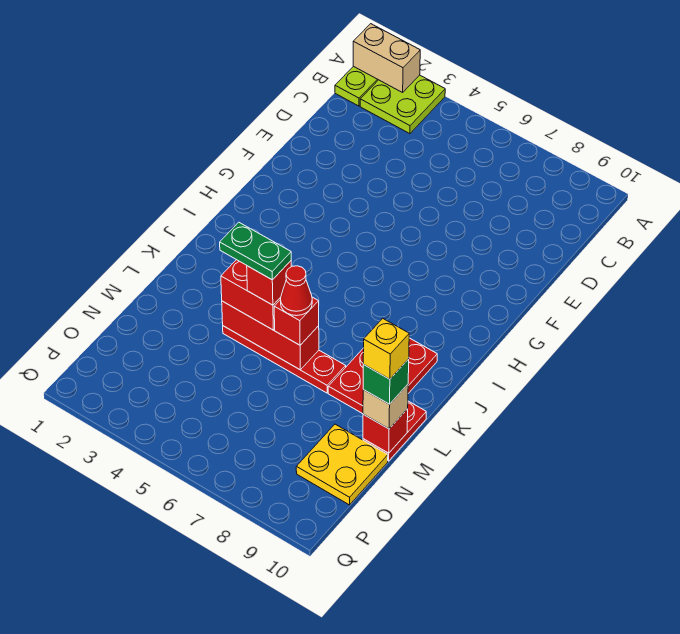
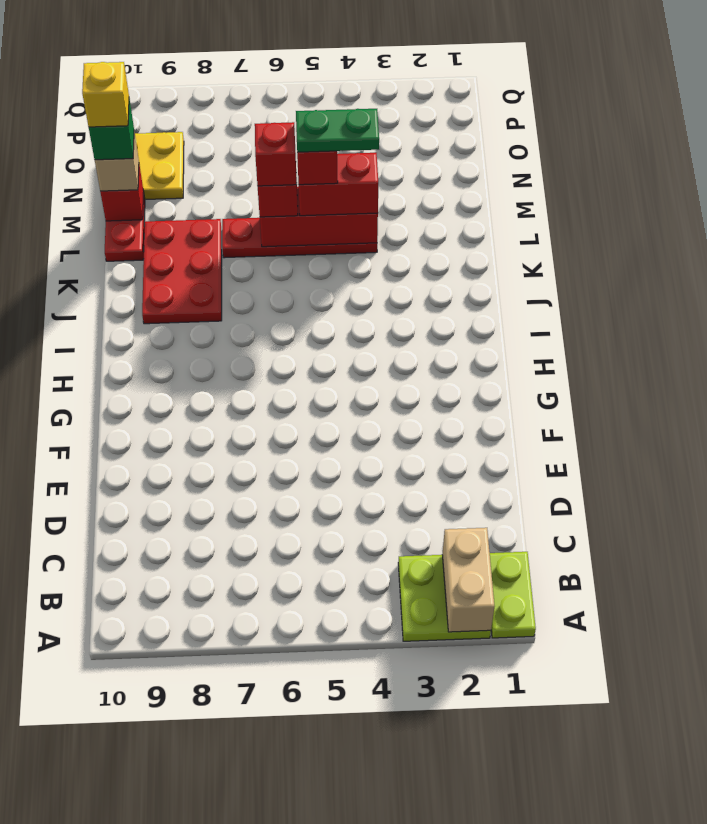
tan brick A1:A2 level 2 -> tan brick A2:B2 level 2
red cone L6 level 4 -> red brick L6 level 4

